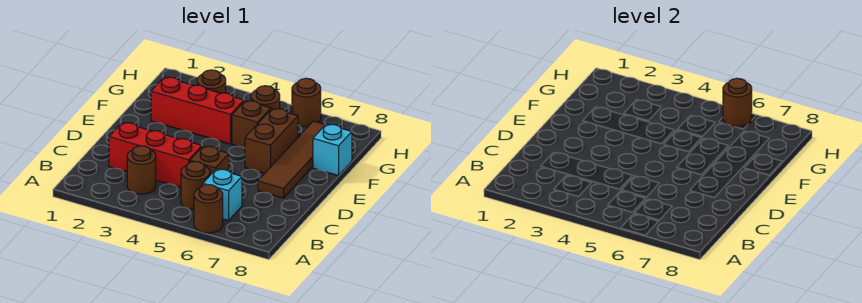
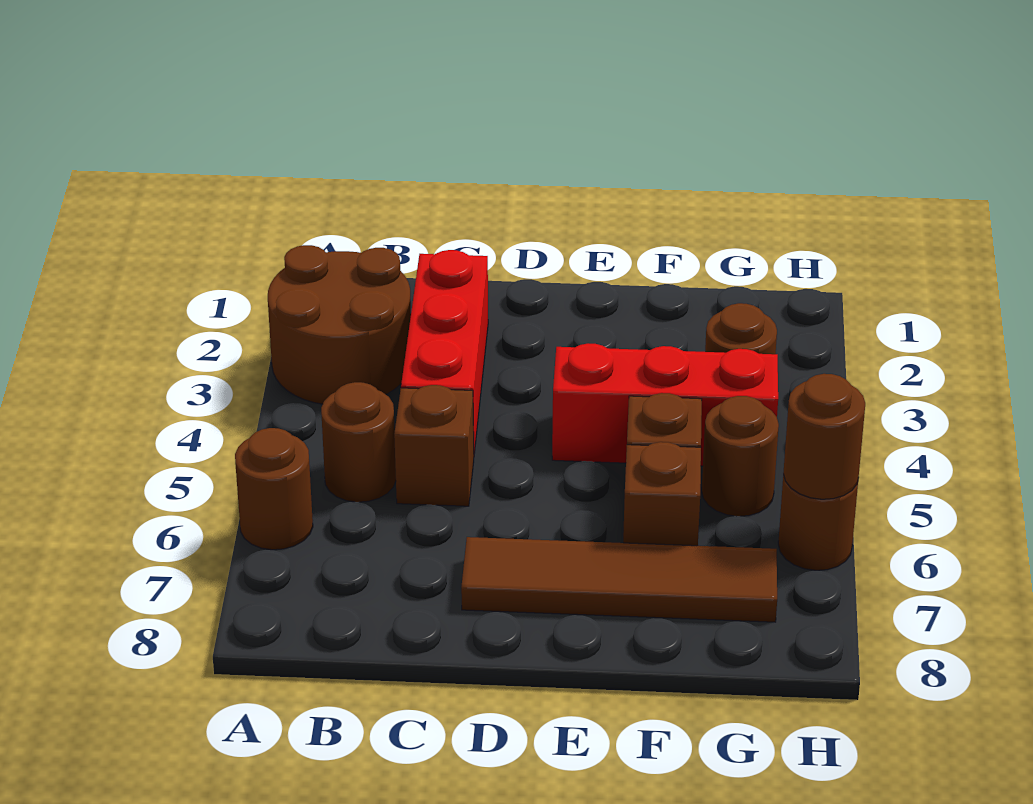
brown round brick B3 level 1 -> brown round brick A2:B3 level 1
cyan brick B6 level 1 -> none
brown brick E6:F6 level 1 -> brown brick F6 level 1
red brick F2:F4 level 1 -> red brick E4:G4 level 1
cyan brick F8 level 1 -> none

